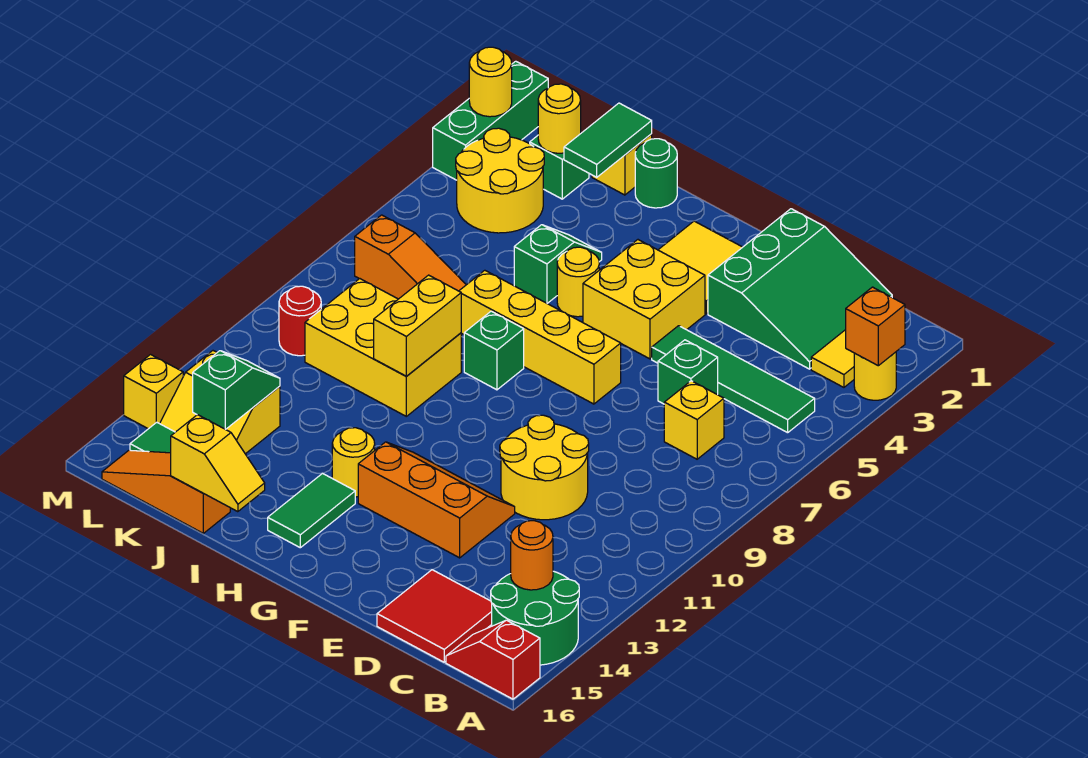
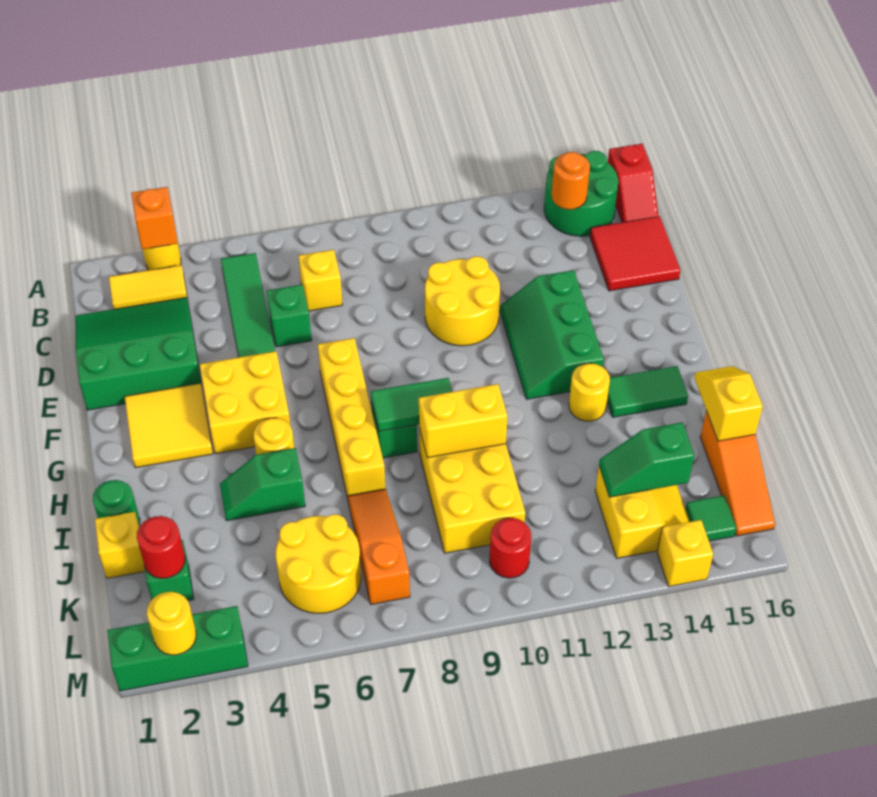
orange slope E12:G13 level 1 top 13 -> green slope E12:G13 level 1 top 13
green tile J1:J2 level 2 -> green tile H8:H9 level 2
yellow round brick K2 level 2 -> red round brick K2 level 2
yellow round brick K3:L4 level 1 -> yellow round brick K5:L6 level 1

